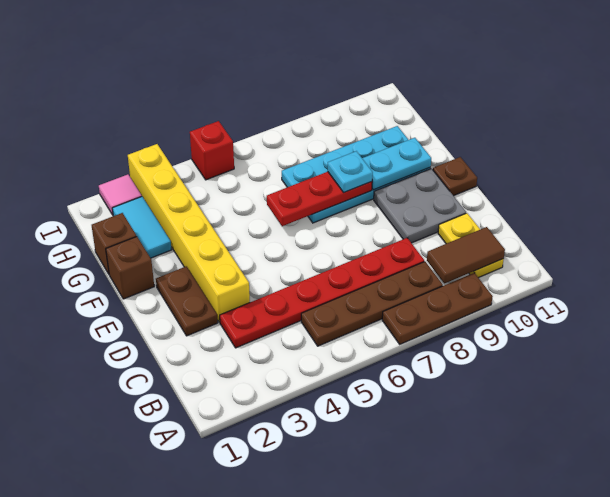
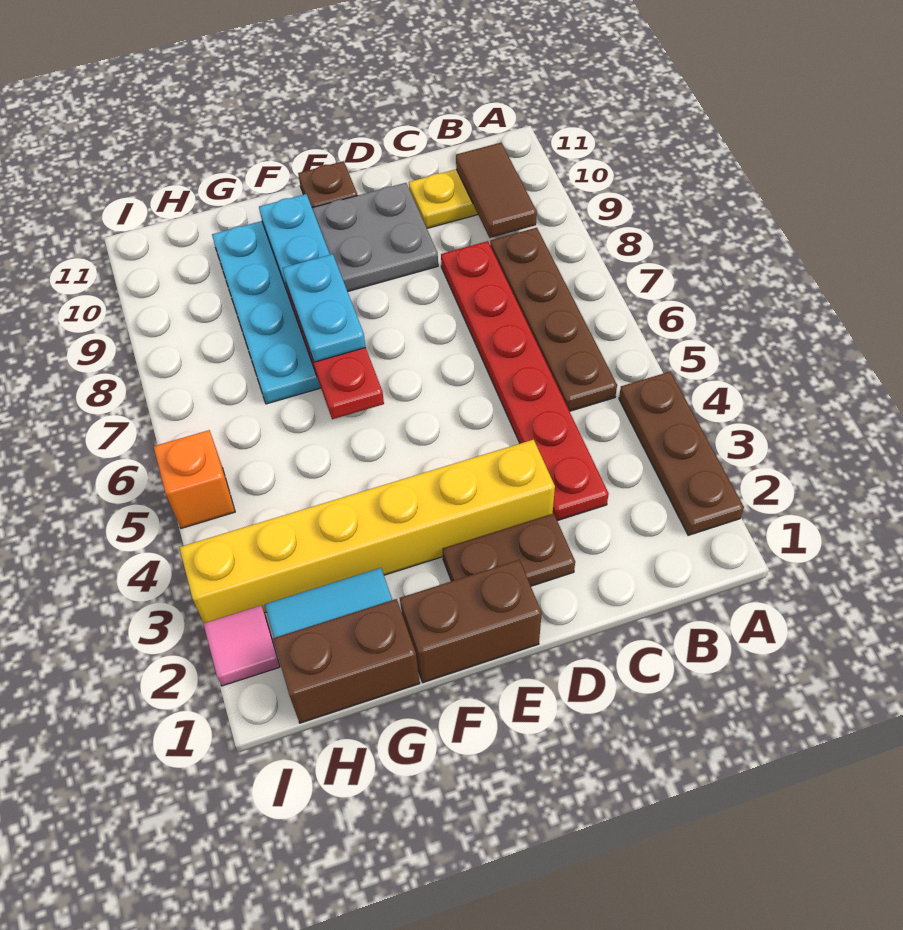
brown plate A7:A9 level 1 -> brown plate A2:A4 level 1
brown brick F1 level 1 -> brown brick E1:F1 level 1
cyan plate F8 level 3 -> cyan plate F7:F8 level 3
brown brick G1 level 1 -> brown brick G1:H1 level 1
red brick I5 level 1 -> orange brick I5 level 1

